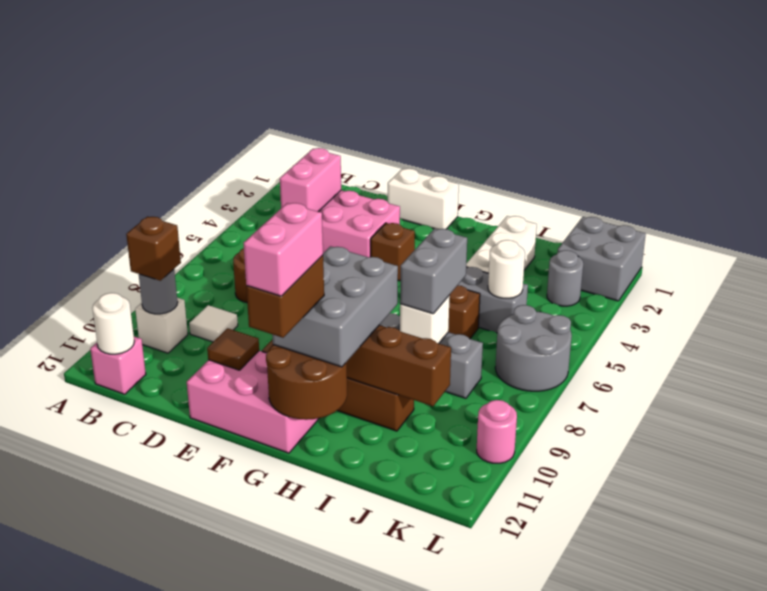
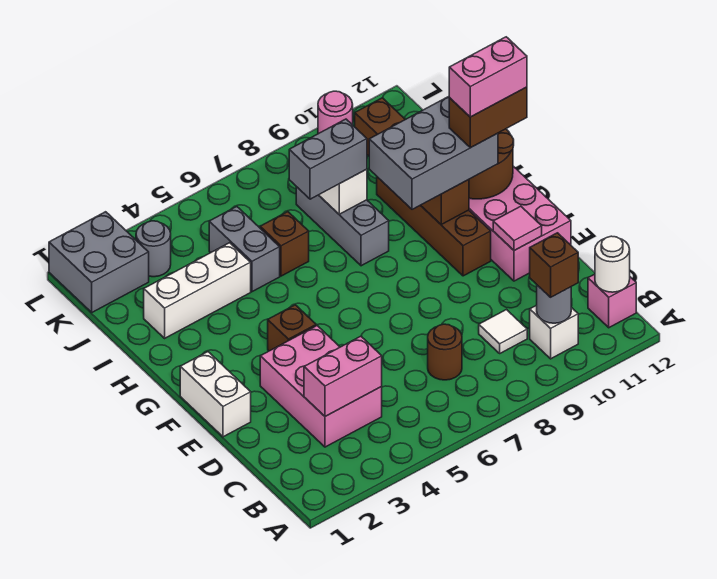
brown tile E11 level 2 -> pink tile E11 level 2
white round brick J5 level 2 -> none
grey round brick K6:L7 level 1 -> none

